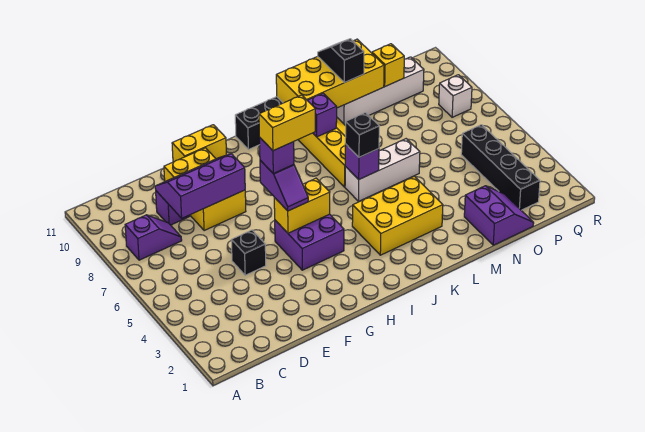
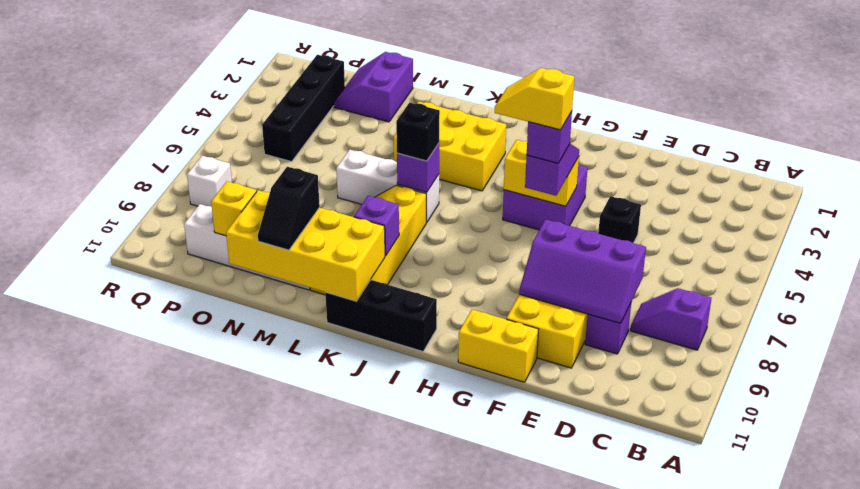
yellow brick G6:H6 level 5 -> yellow slope G6:H6 level 5 top G

